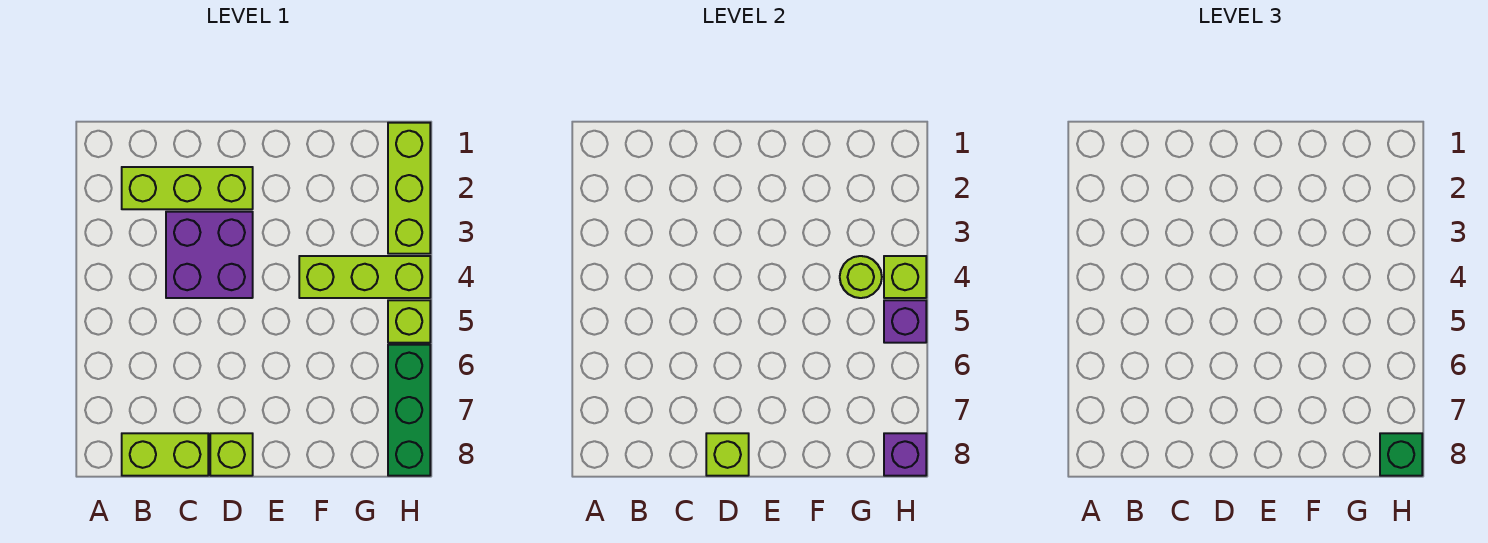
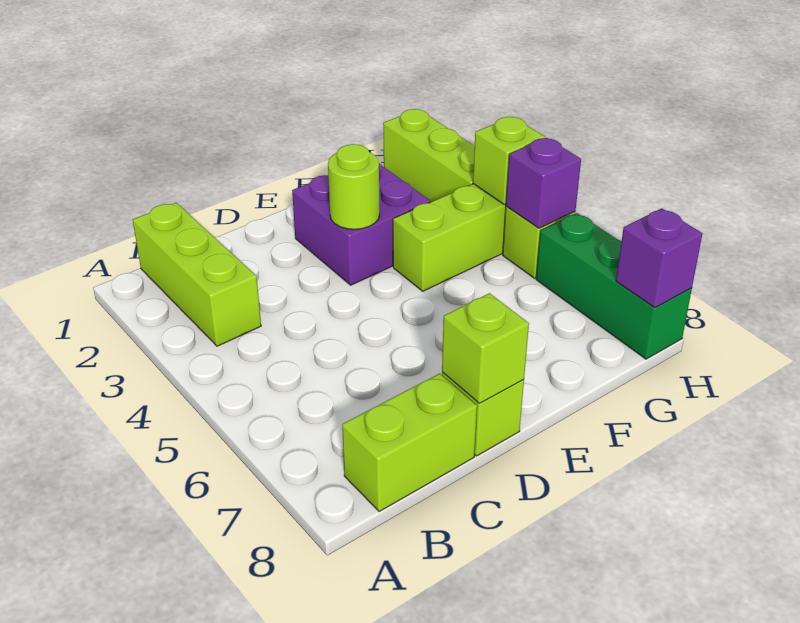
lime brick B2:D2 level 1 -> lime brick B1:B3 level 1
purple brick C3:D4 level 1 -> purple brick E2:F3 level 1
lime round brick G4 level 2 -> lime round brick E3 level 2
green brick H8 level 3 -> none

